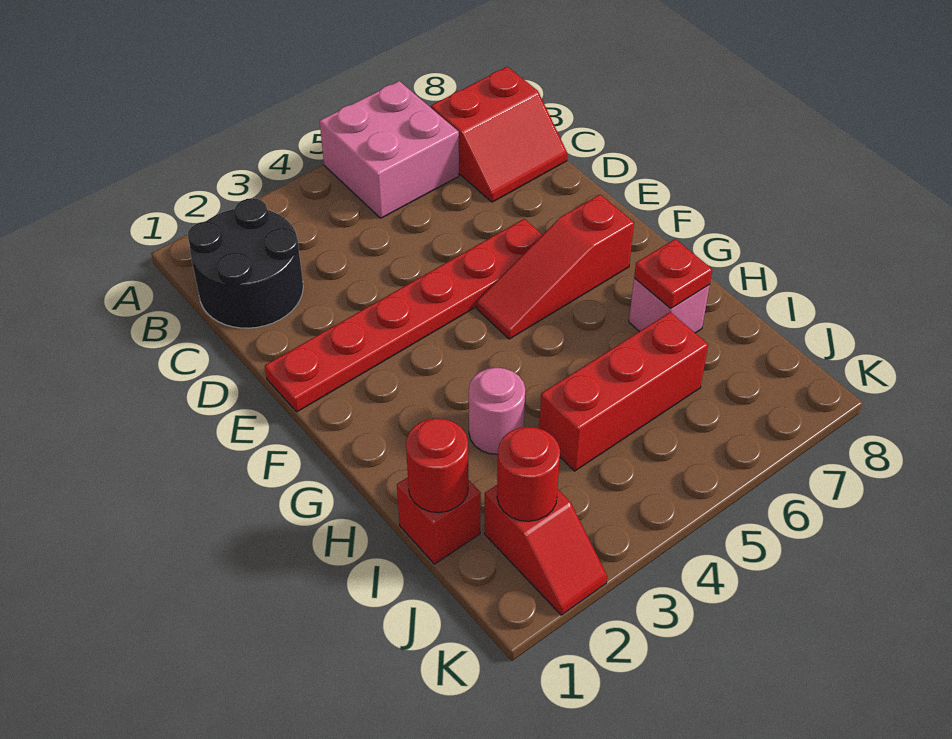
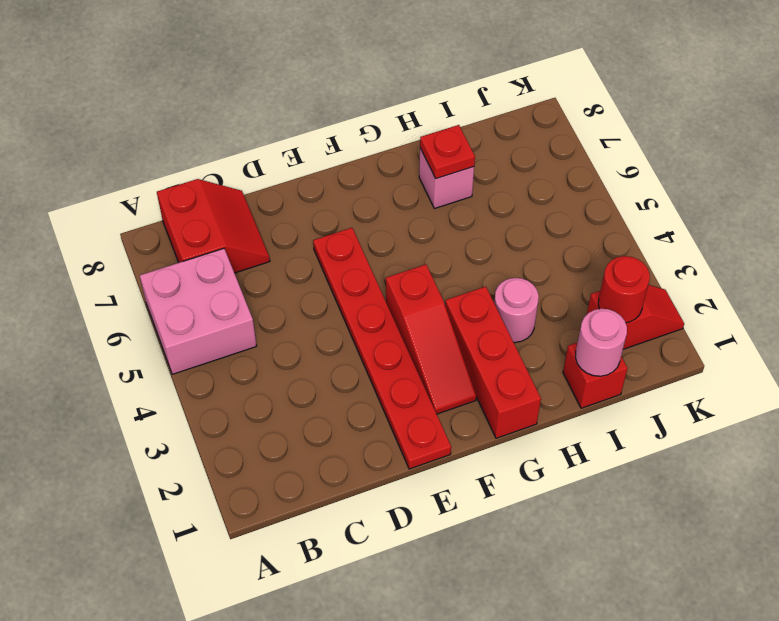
black round brick B1:C2 level 1 -> none
red slope F5:F7 level 1 top 7 -> red slope F2:F4 level 1 top 4
red round brick I1 level 2 -> pink round brick I1 level 2
red brick I4:I6 level 1 -> red brick G1:G3 level 1

